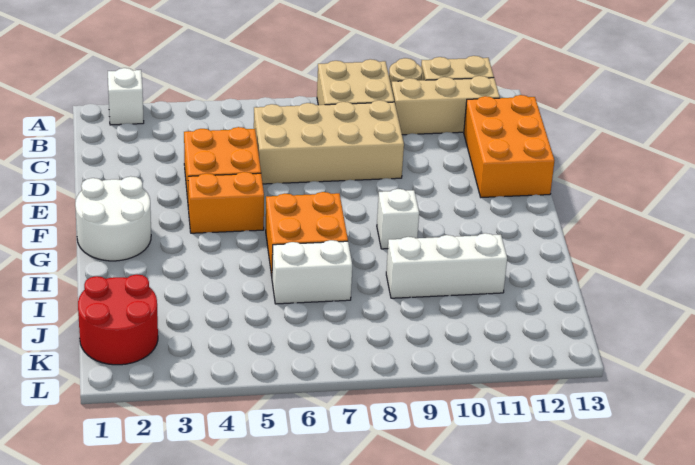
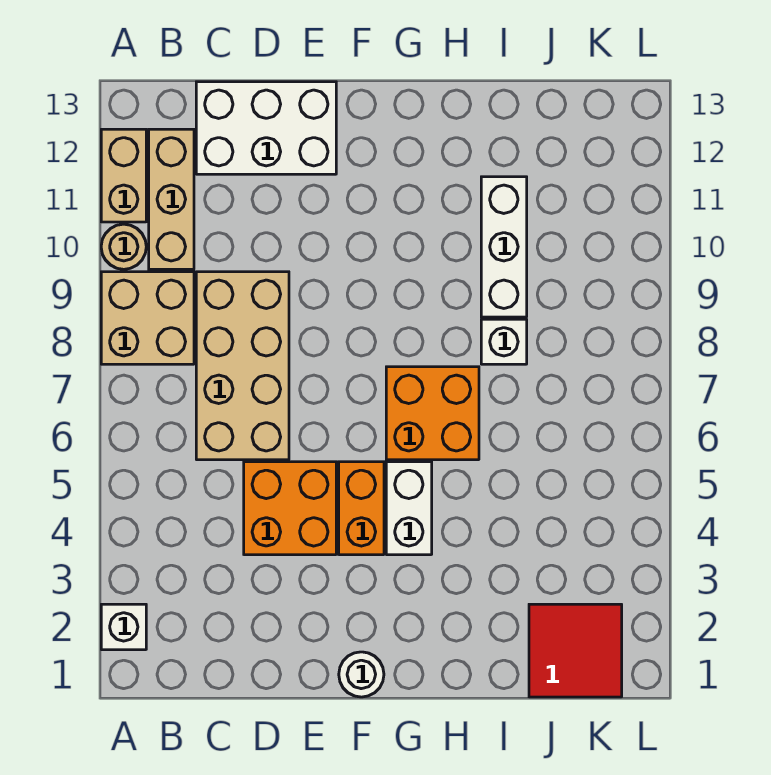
orange brick C12:E13 level 1 -> white brick C12:E13 level 1
white round brick F1:G2 level 1 -> white round brick F1 level 1
white brick G9 level 1 -> white brick I8 level 1
white brick I6:I7 level 1 -> white brick G4:G5 level 1
red round brick J1:K2 level 1 -> red tile J1:K2 level 1

